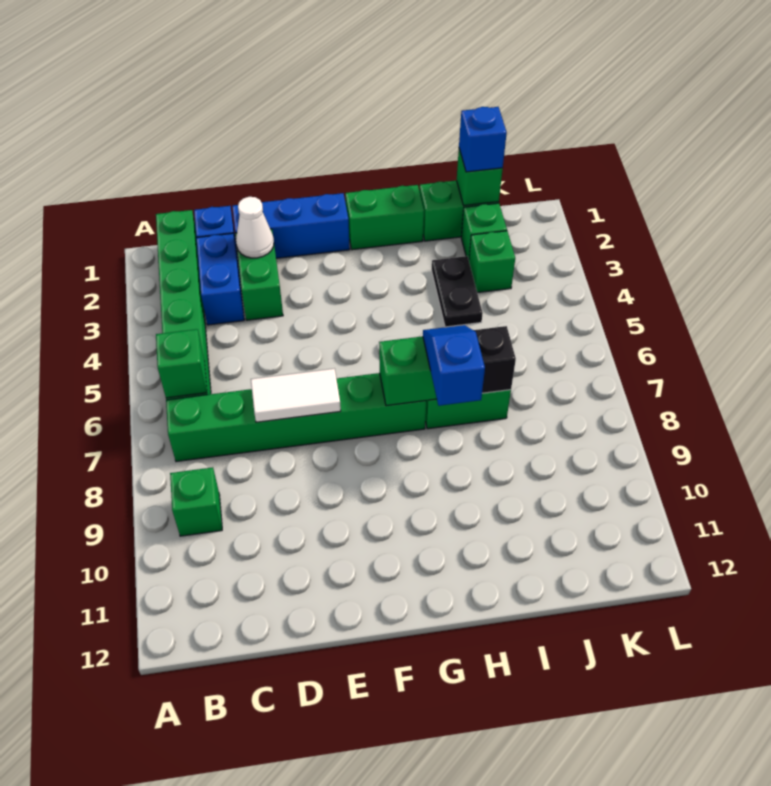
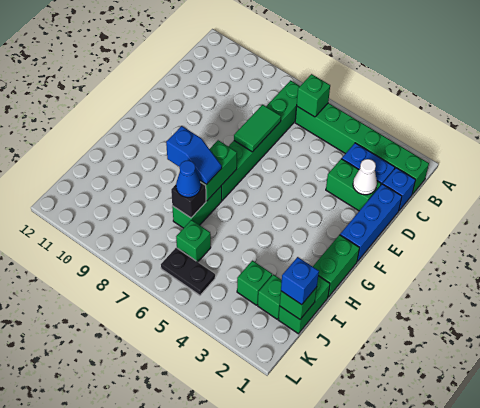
green brick B9 level 1 -> green brick J6 level 1
white tile D7:E7 level 2 -> green tile D7:E7 level 2
black plate I3:I4 level 1 -> black plate K5:K6 level 1
none -> blue cone I7 level 3

